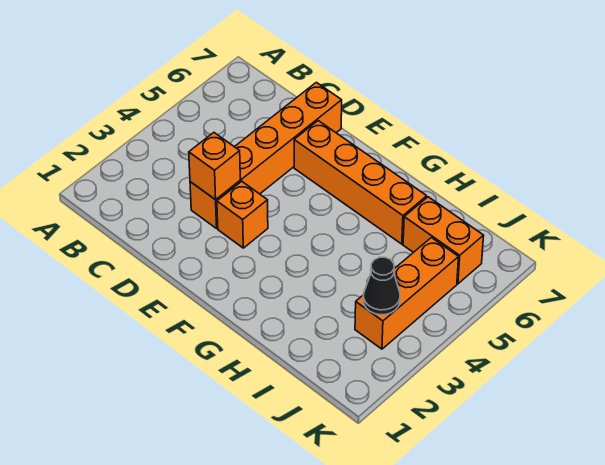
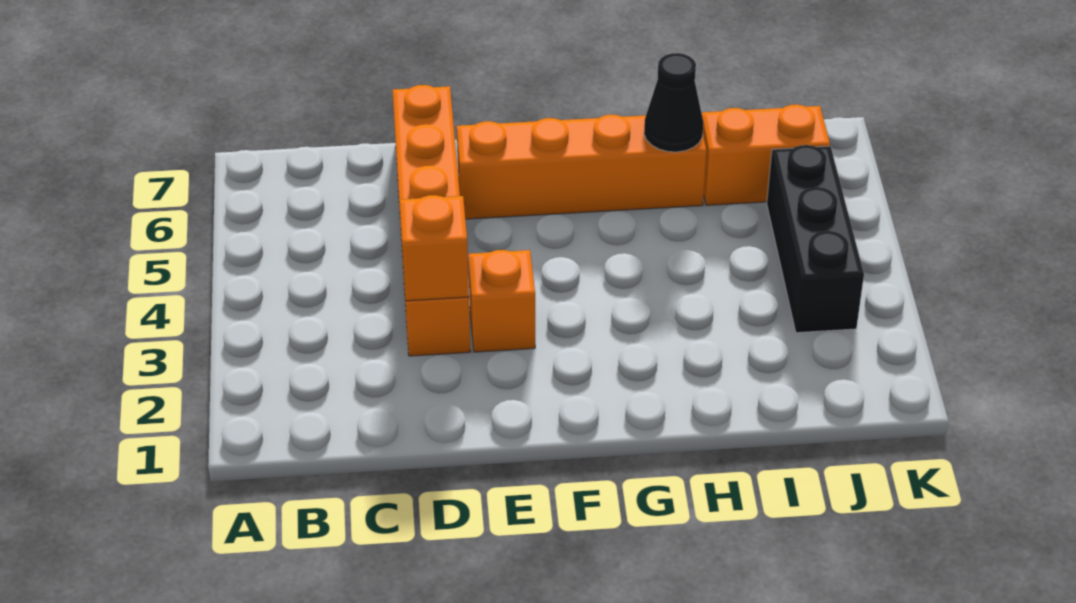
orange brick J3:J5 level 1 -> black brick J3:J5 level 1
black cone J3 level 2 -> black cone H6 level 2

